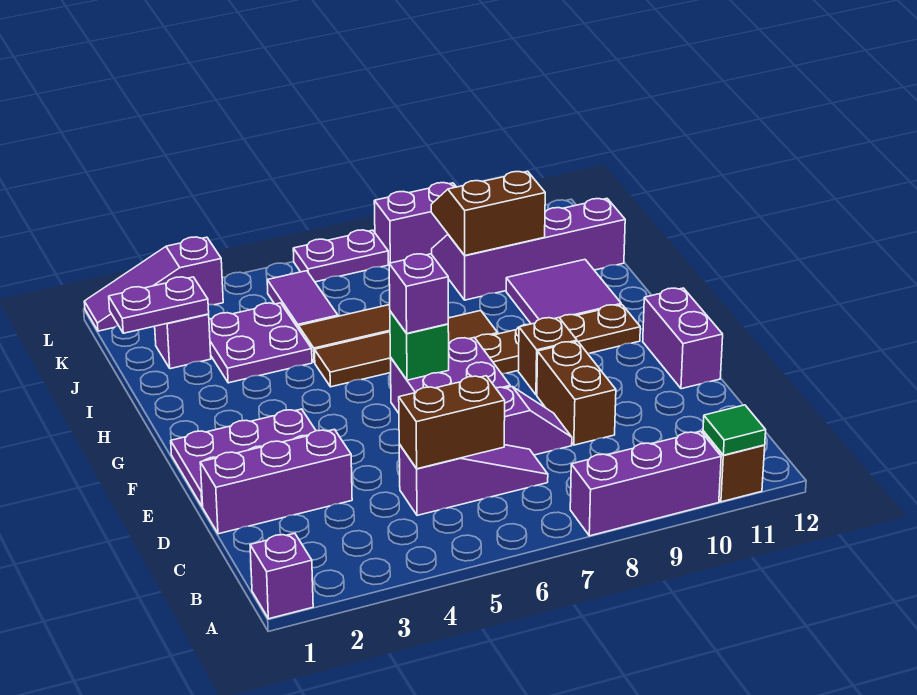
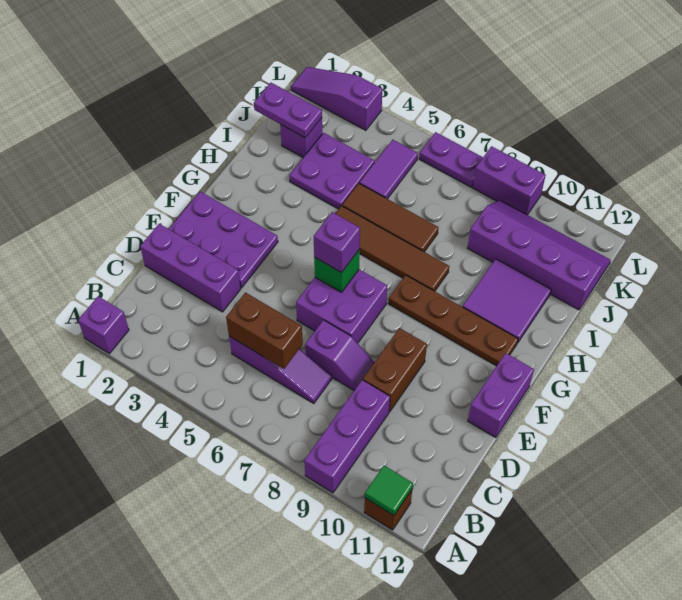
purple brick A8:A10 level 1 -> purple brick A9:C9 level 1
brown brick F9 level 1 -> none
brown slope J9:K10 level 2 top J -> none

